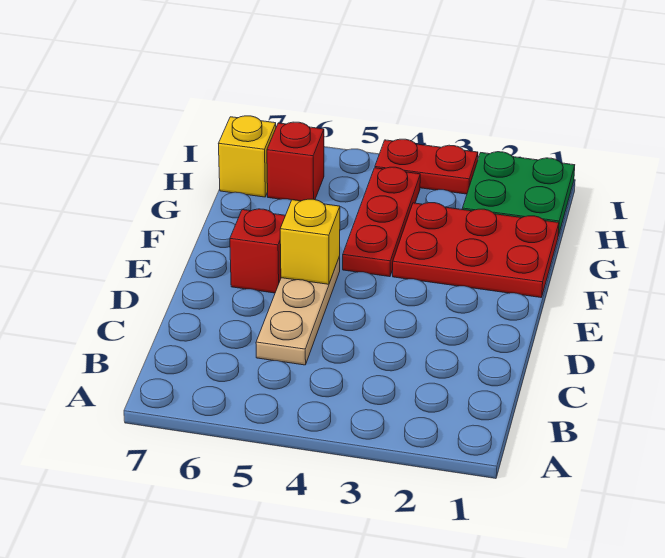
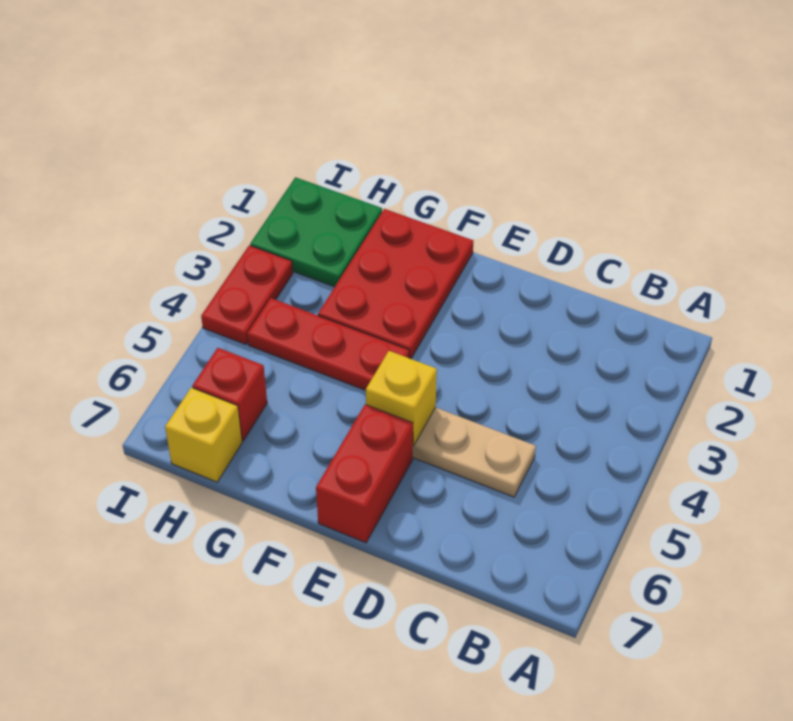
red brick E6 level 1 -> red brick E6:E7 level 1

